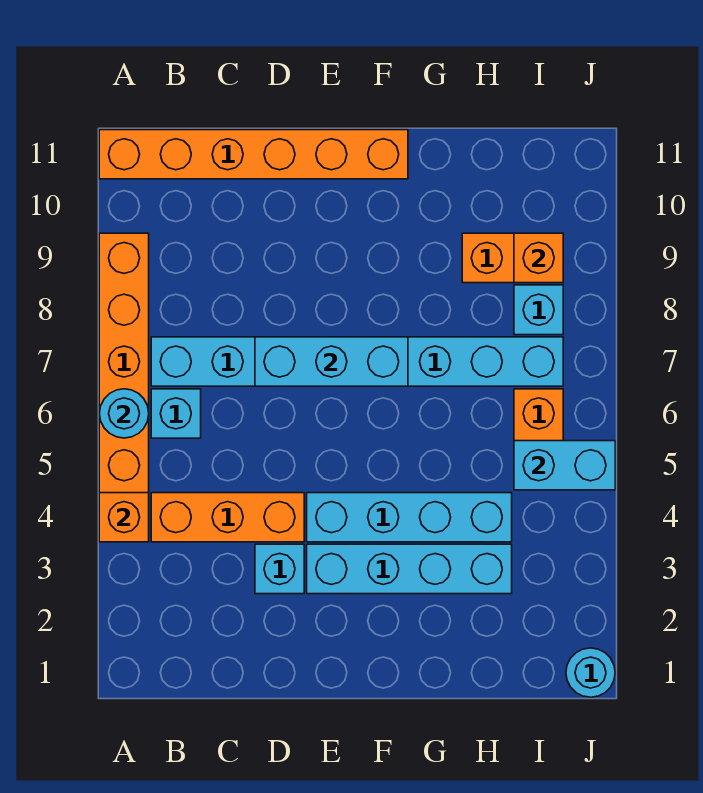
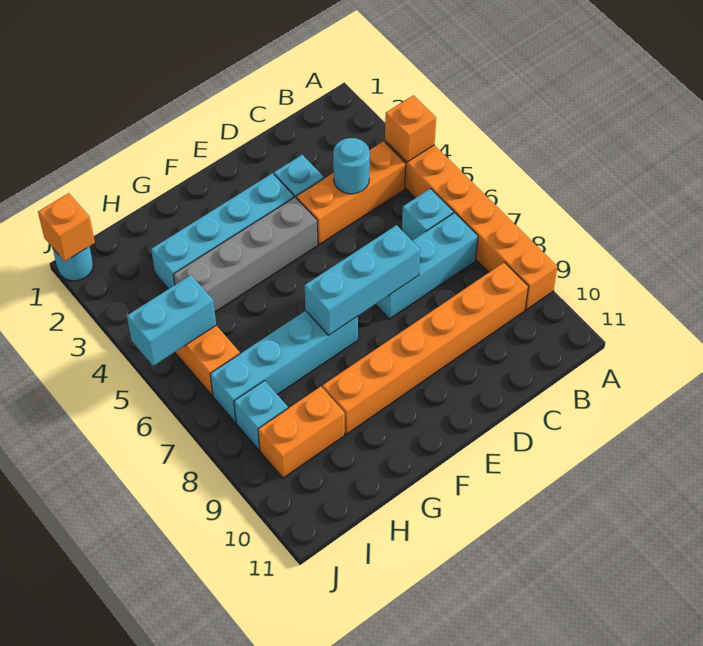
cyan round brick A6 level 2 -> cyan round brick C4 level 2
orange brick A11:F11 level 1 -> orange brick B9:G9 level 1
cyan brick E4:H4 level 1 -> grey brick E4:H4 level 1
orange brick I9 level 2 -> orange brick J1 level 2

